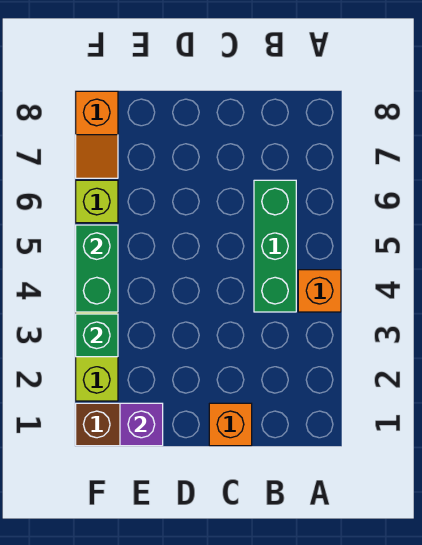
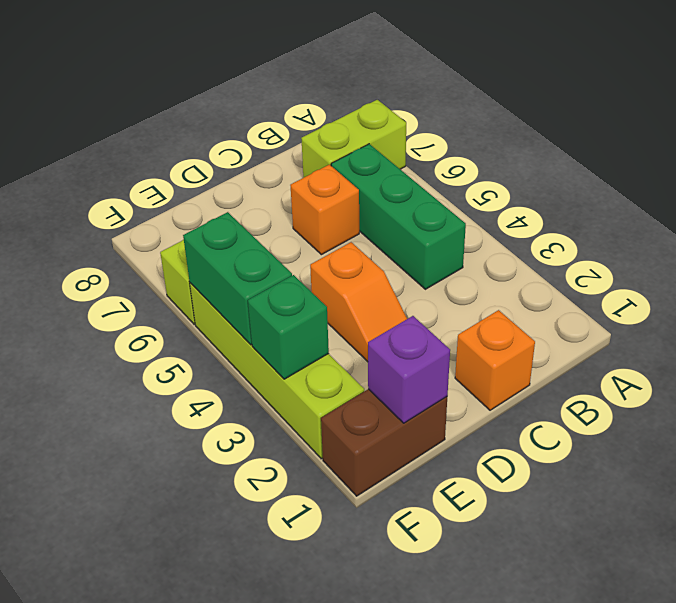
orange brick A4 level 1 -> orange brick C6 level 1
none -> lime brick A7:B7 level 1
orange slope F7:F8 level 1 top 8 -> orange slope D3:D4 level 1 top 4

